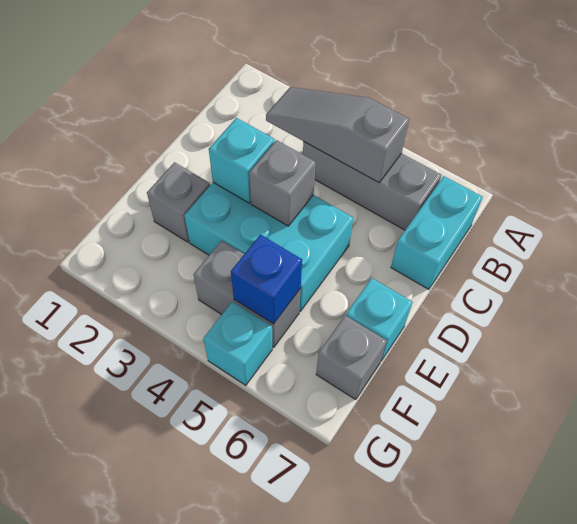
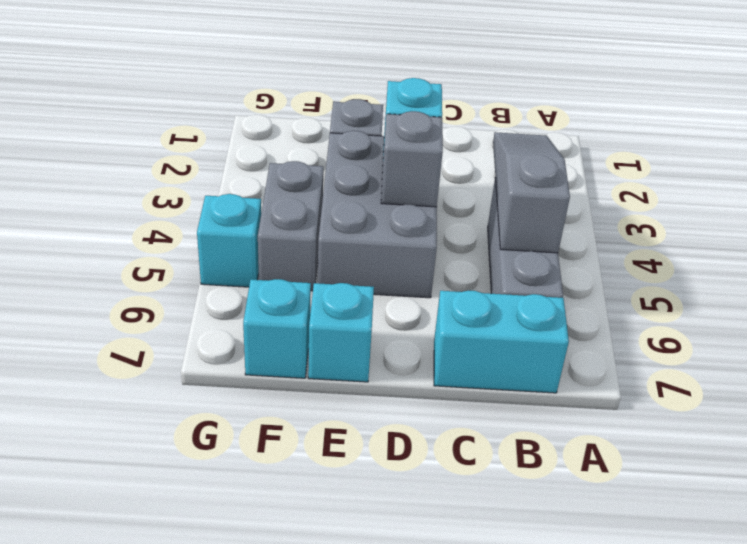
cyan brick D3:E5 level 1 -> grey brick D3:E5 level 1
blue brick F5 level 2 -> none
grey brick F7 level 1 -> cyan brick F7 level 1

